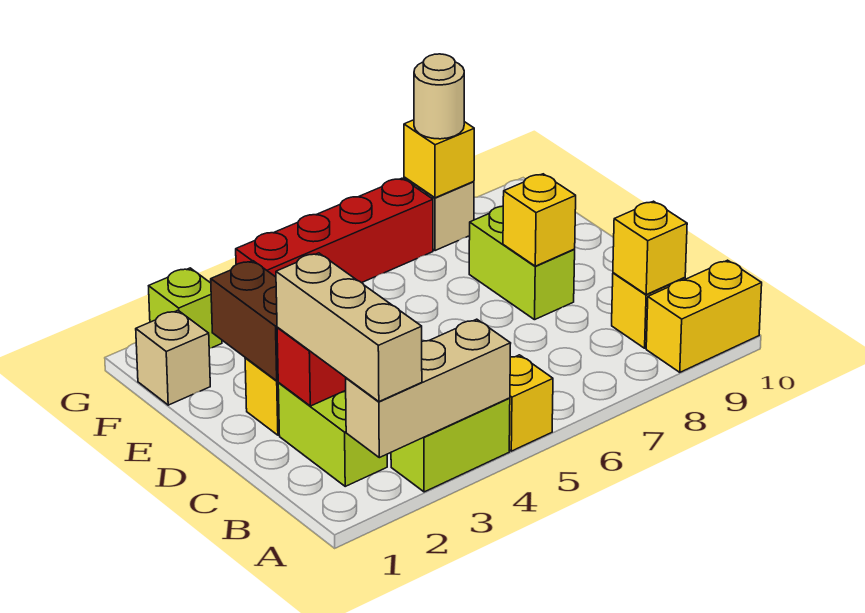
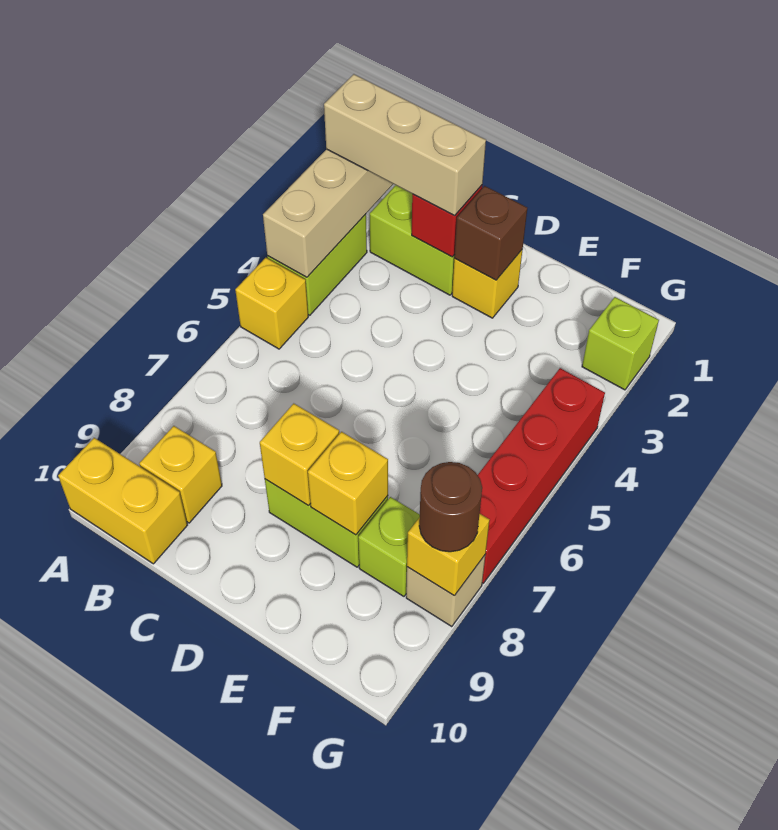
yellow brick A9:A10 level 1 -> yellow brick A10:B10 level 1
yellow brick B9 level 2 -> yellow brick E8 level 2
brown brick D2:E2 level 2 -> brown brick D2 level 2
tan brick F1 level 1 -> none
none -> lime brick F8 level 1
tan round brick G8 level 3 -> brown round brick G8 level 3

